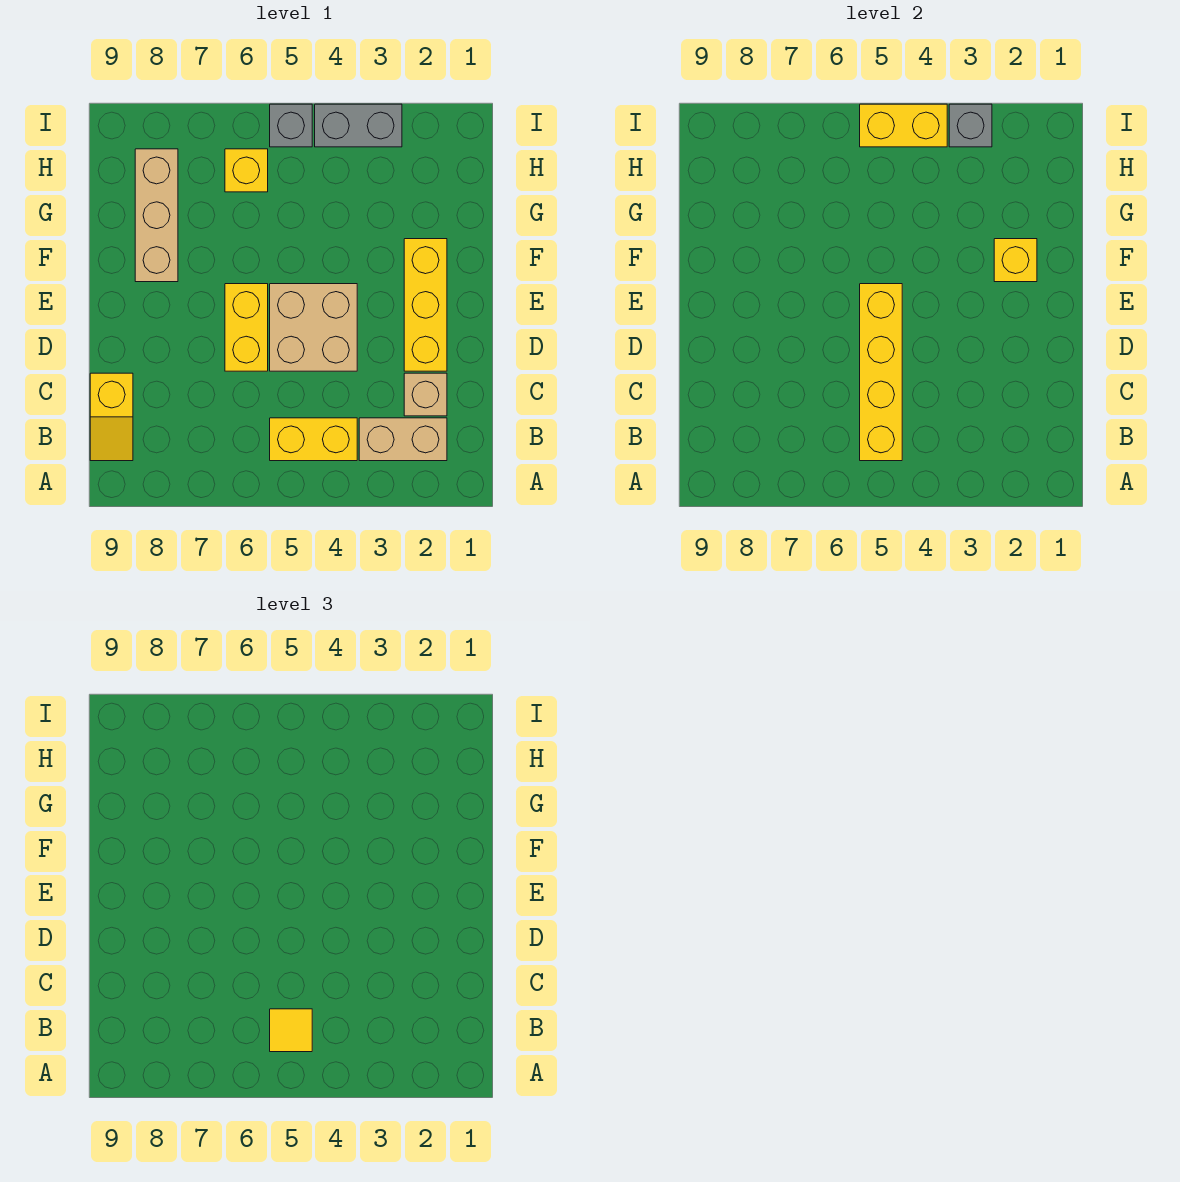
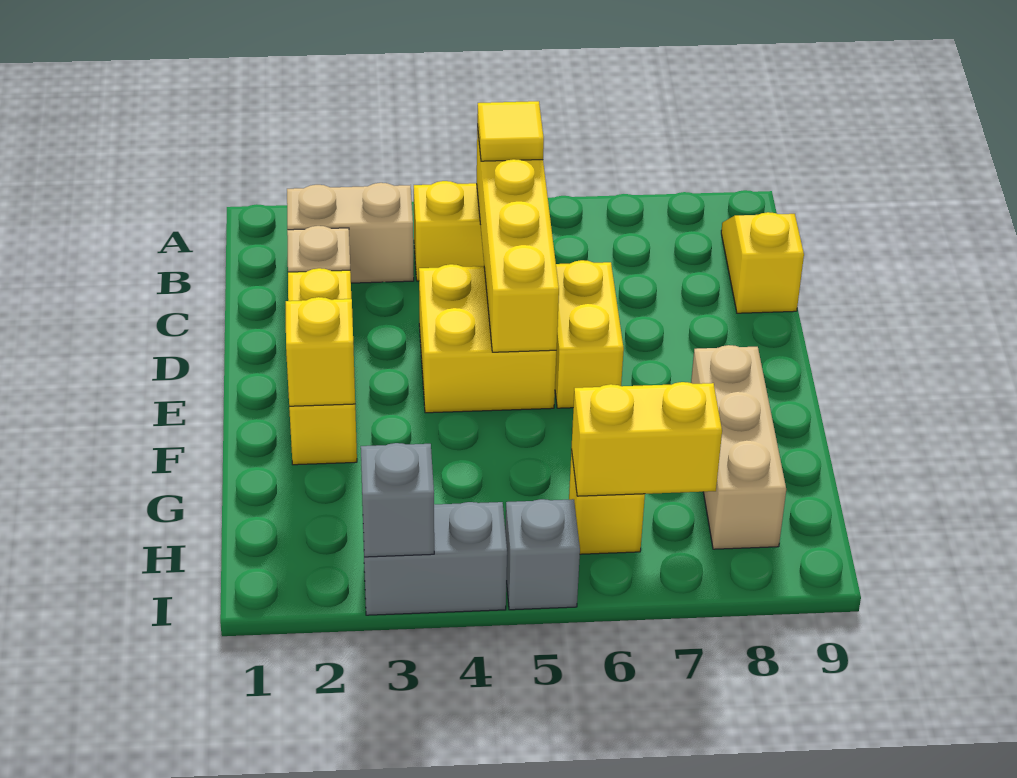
tan brick D4:E5 level 1 -> yellow brick D4:E5 level 1
yellow brick I4:I5 level 2 -> yellow brick H6:H7 level 2

